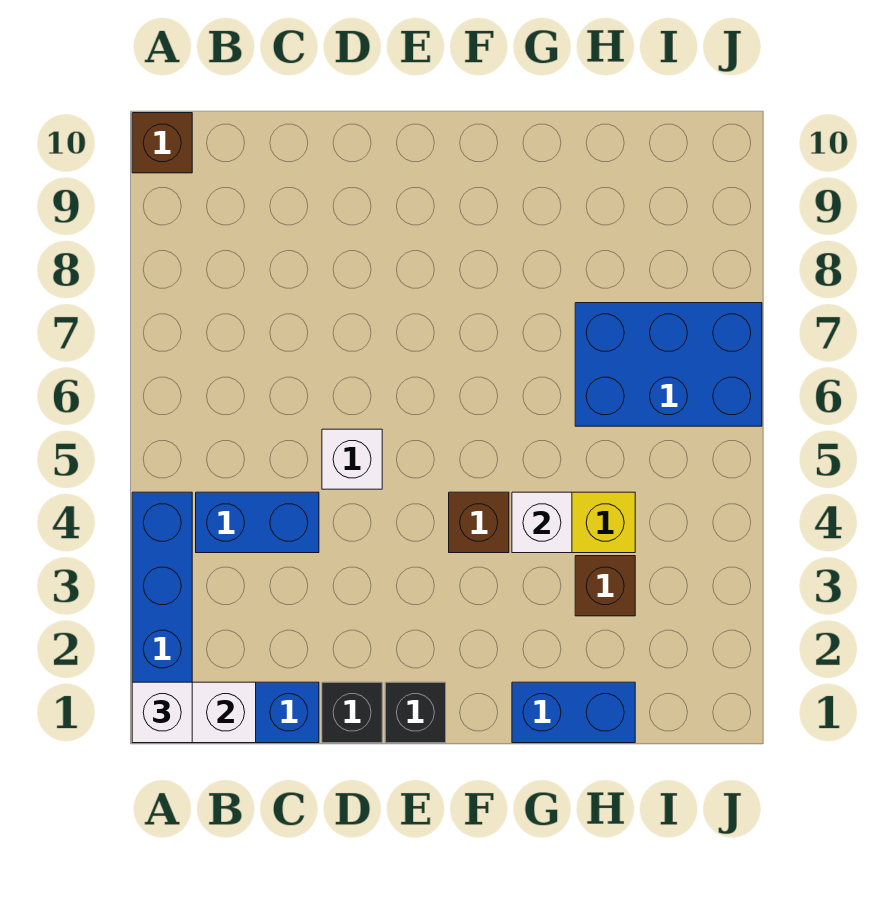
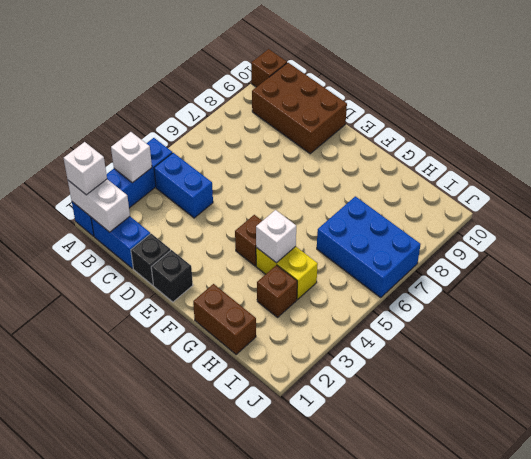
none -> brown brick B9:D10 level 1
white brick D5 level 1 -> white brick A3 level 2
blue brick G1:H1 level 1 -> brown brick G1:H1 level 1

